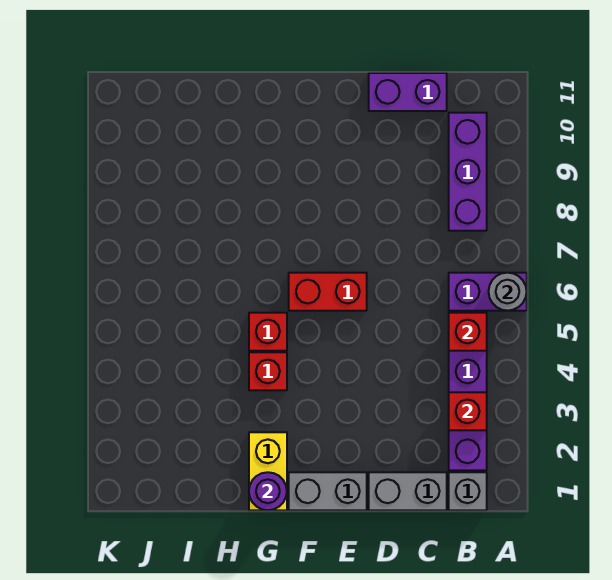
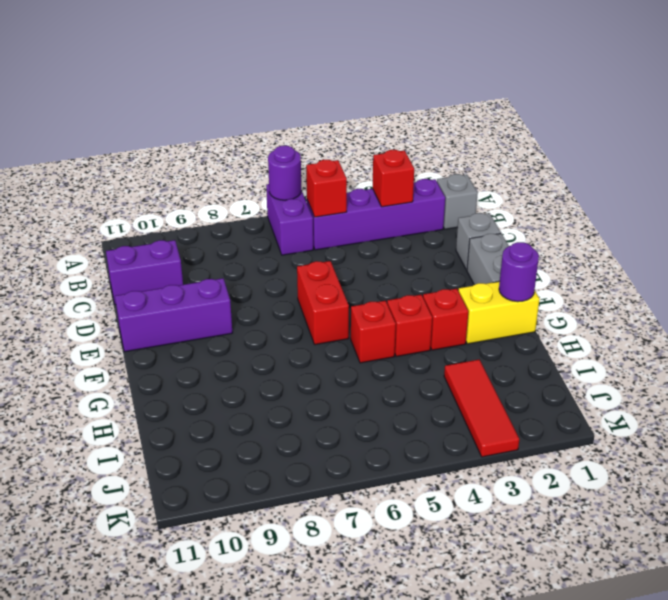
grey round brick A6 level 2 -> purple round brick A6 level 2
purple brick B8:B10 level 1 -> purple brick E9:E11 level 1
grey brick C1:D1 level 1 -> grey brick D1 level 1
purple brick C11:D11 level 1 -> purple brick C10:C11 level 1
none -> red brick G3 level 1
none -> red tile I3:K3 level 1

